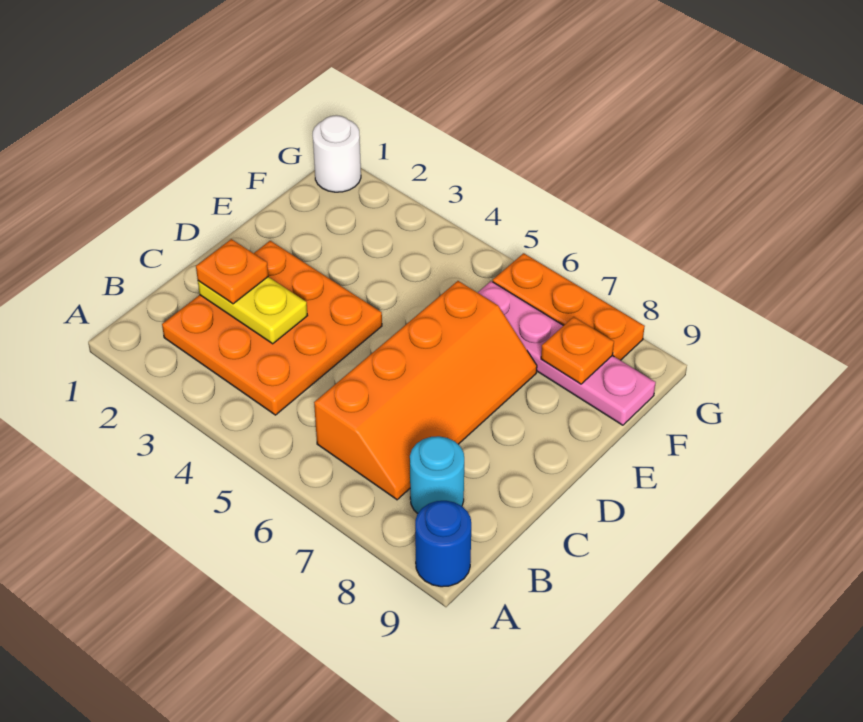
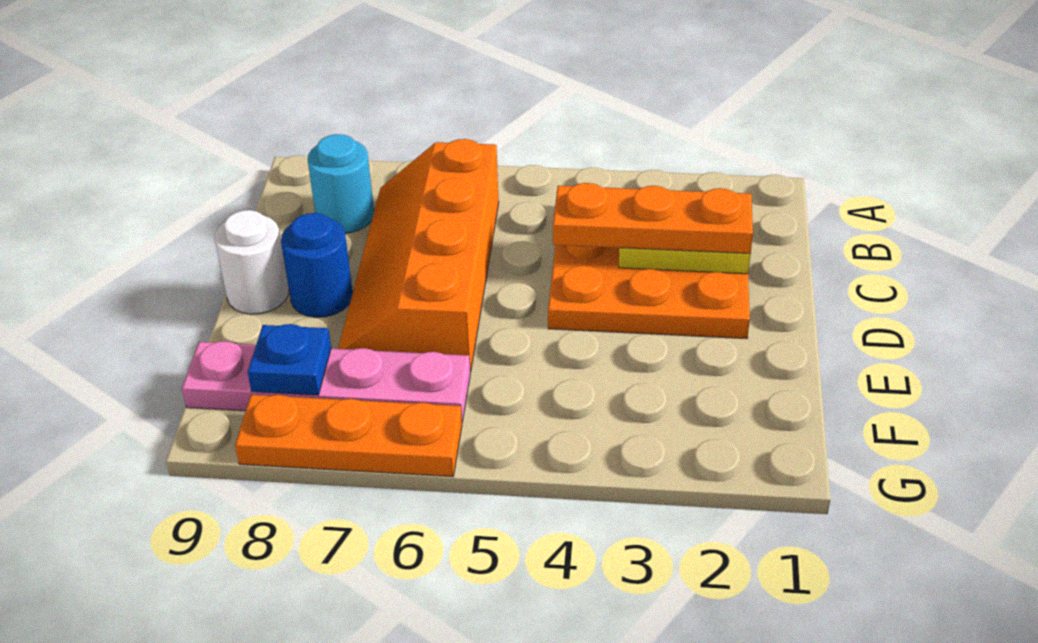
blue round brick A9 level 1 -> blue round brick D8 level 1
orange plate C2 level 3 -> orange plate C2:C4 level 3
orange plate F8 level 2 -> blue plate F8 level 2
white round brick G1 level 1 -> white round brick D9 level 1

